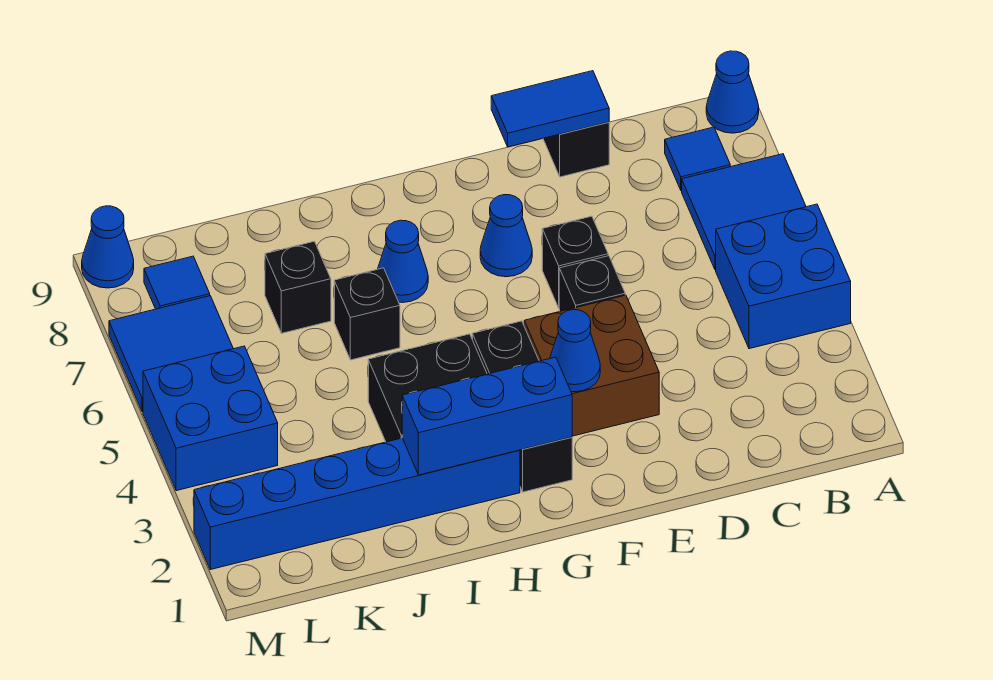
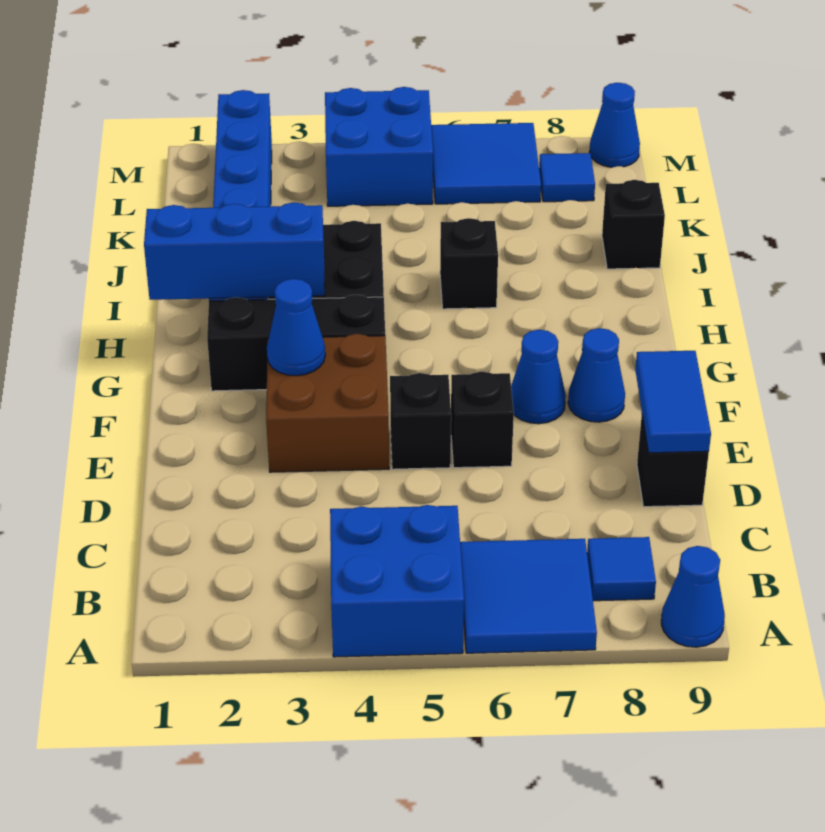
blue brick G2:I2 level 2 -> blue brick H1:H3 level 2
blue cone H7 level 1 -> blue cone F8 level 1
black brick J7 level 1 -> black brick J9 level 1

